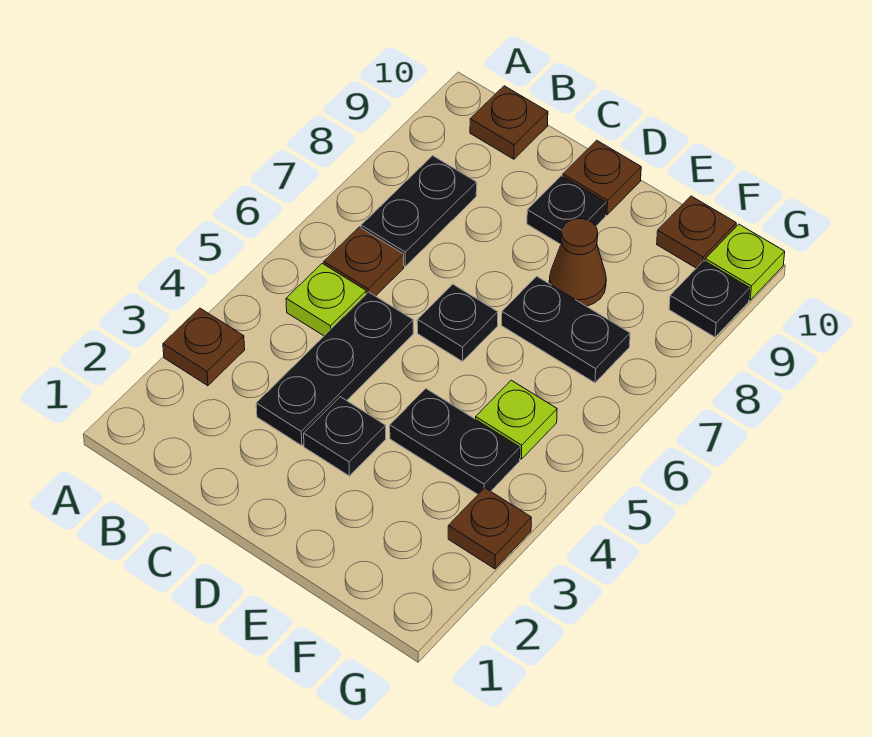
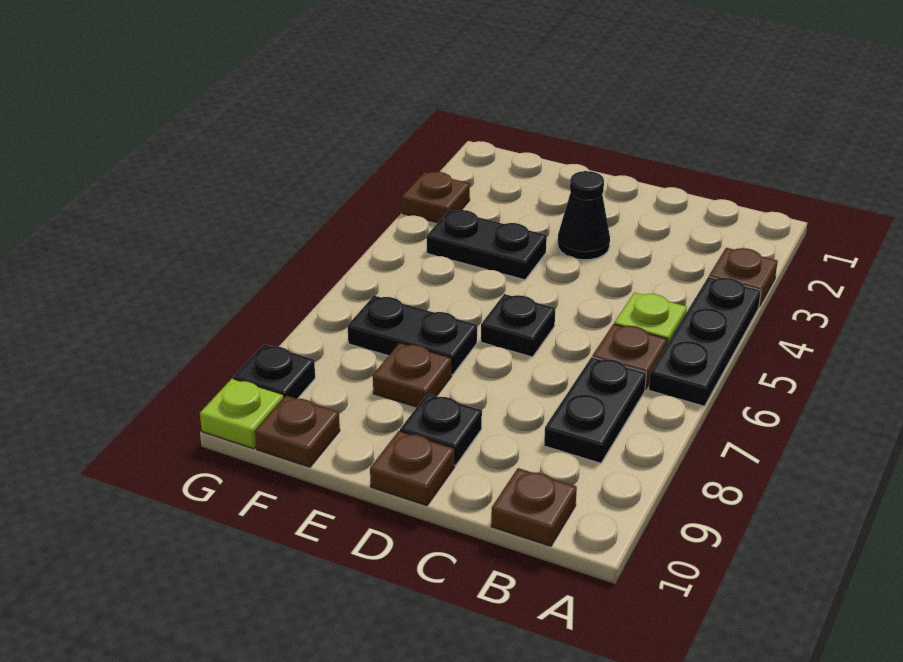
black plate C3:C5 level 1 -> black plate A4:A6 level 1
black plate D3 level 1 -> black cone D3 level 1
brown cone E8 level 1 -> brown plate E8 level 1
lime plate F5 level 1 -> none

